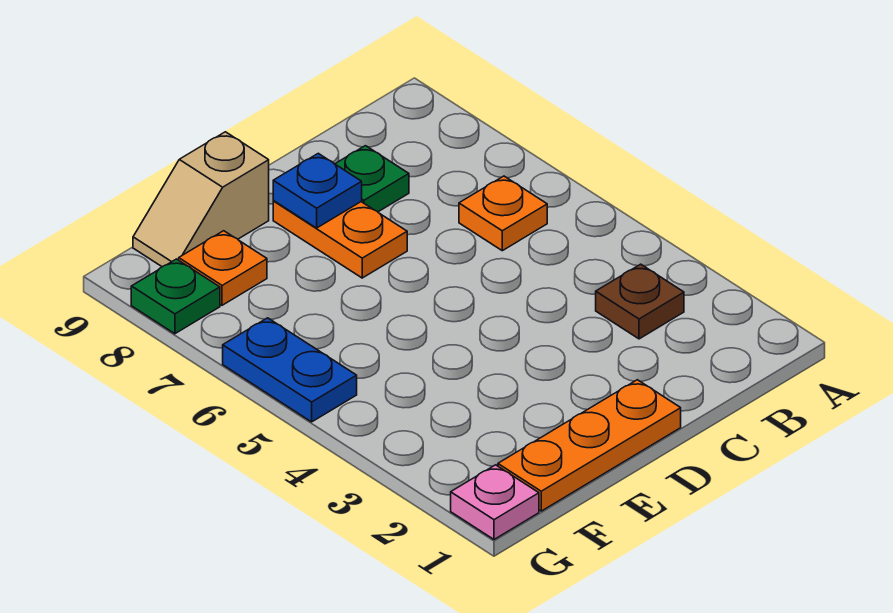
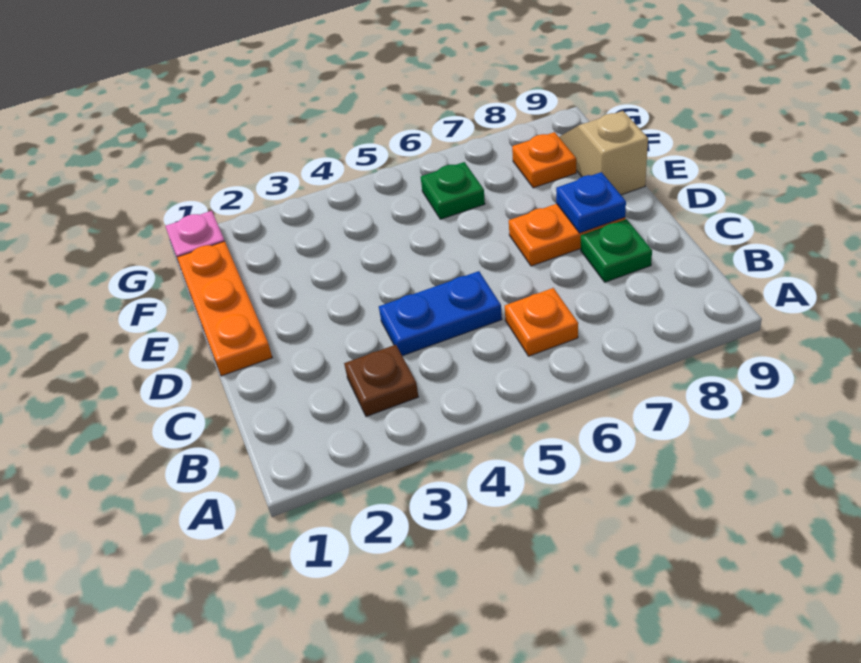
blue plate G5:G6 level 1 -> blue plate C4:C5 level 1
green plate G8 level 1 -> green plate F6 level 1

